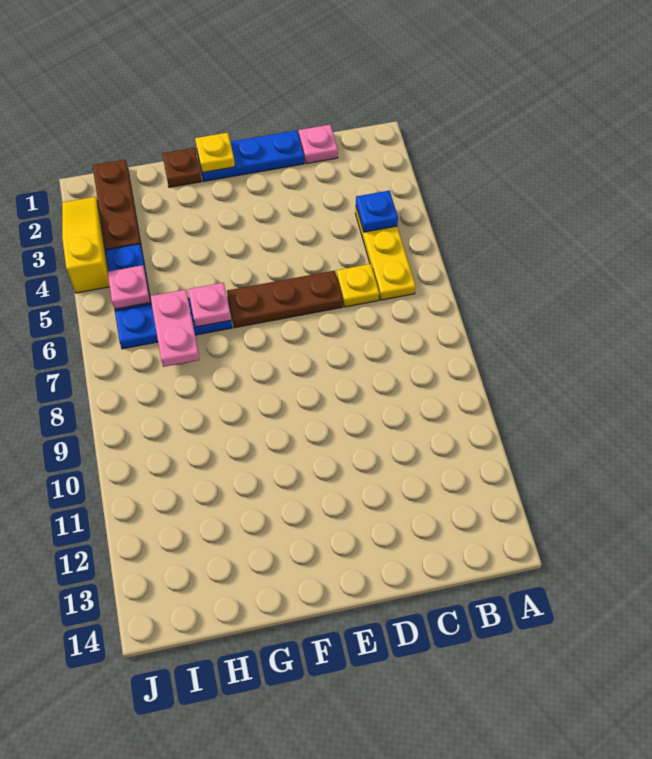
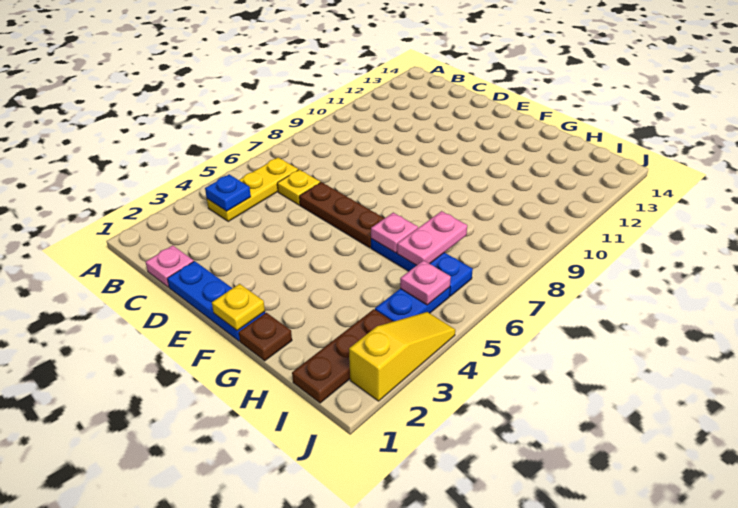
yellow slope J2:J4 level 1 top 4 -> yellow slope J2:J4 level 1 top 2

